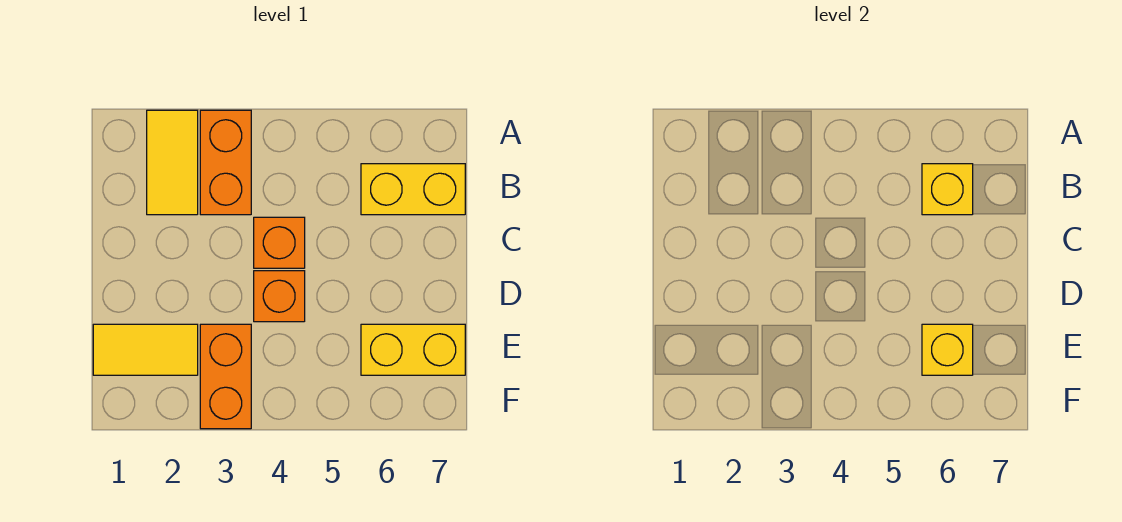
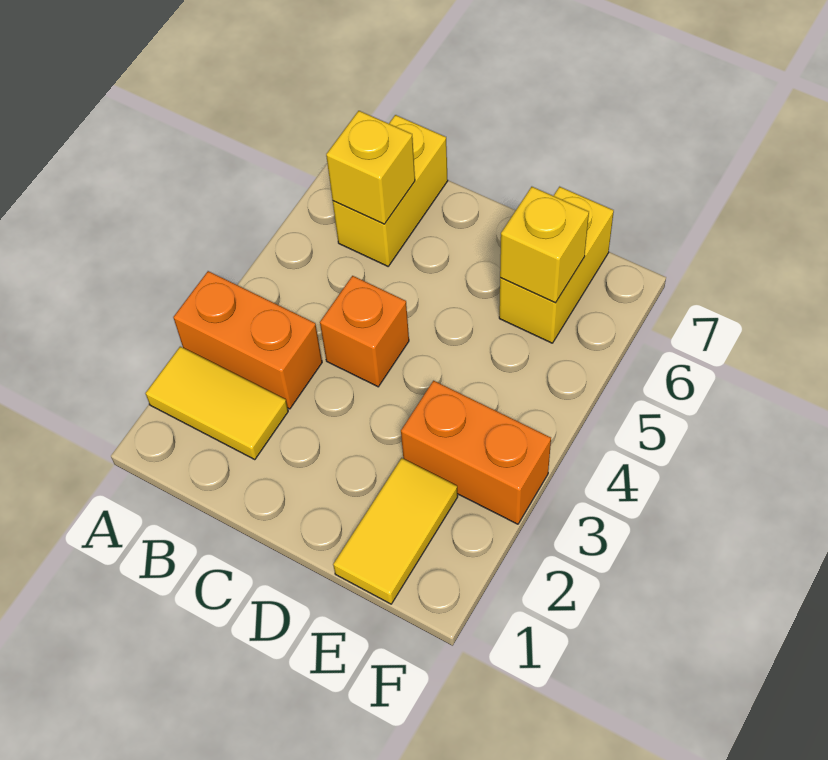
orange brick D4 level 1 -> none

